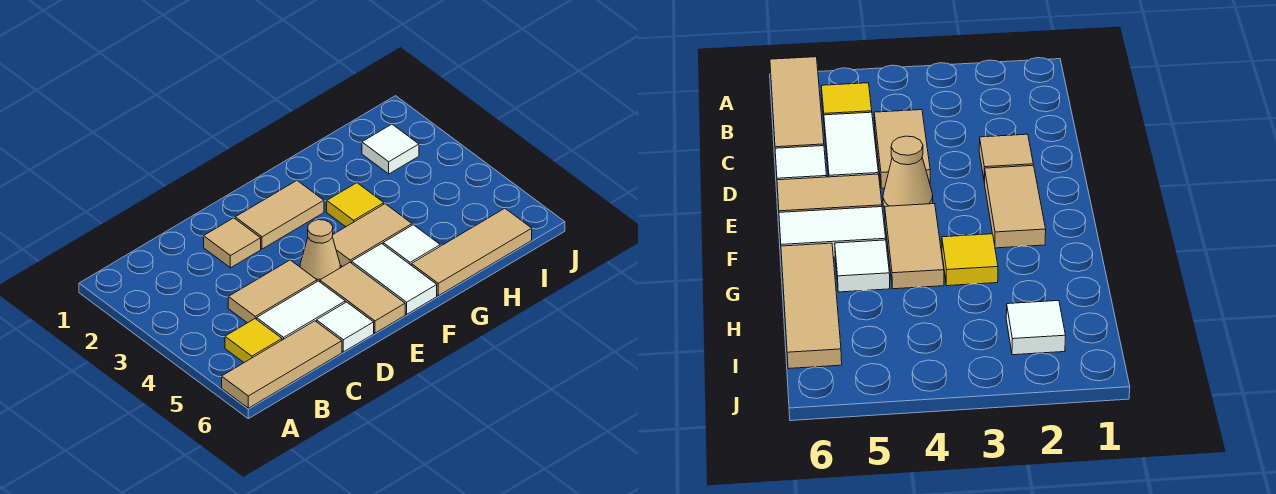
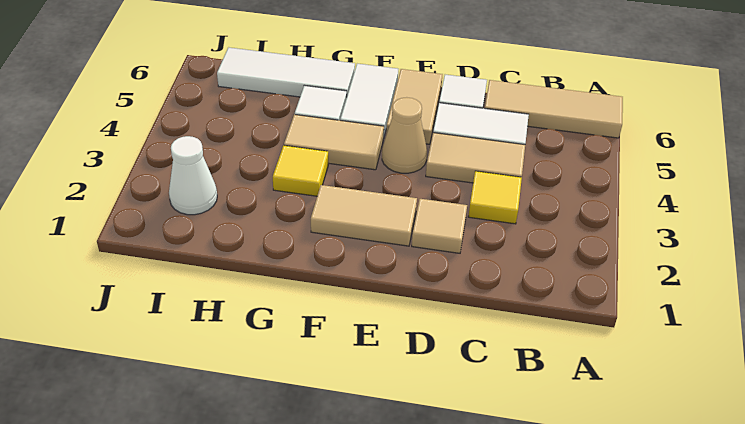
yellow tile B5 level 1 -> yellow tile C3 level 1
tan tile G6:I6 level 1 -> white tile G6:I6 level 1
white tile I2 level 1 -> white cone I2 level 1

